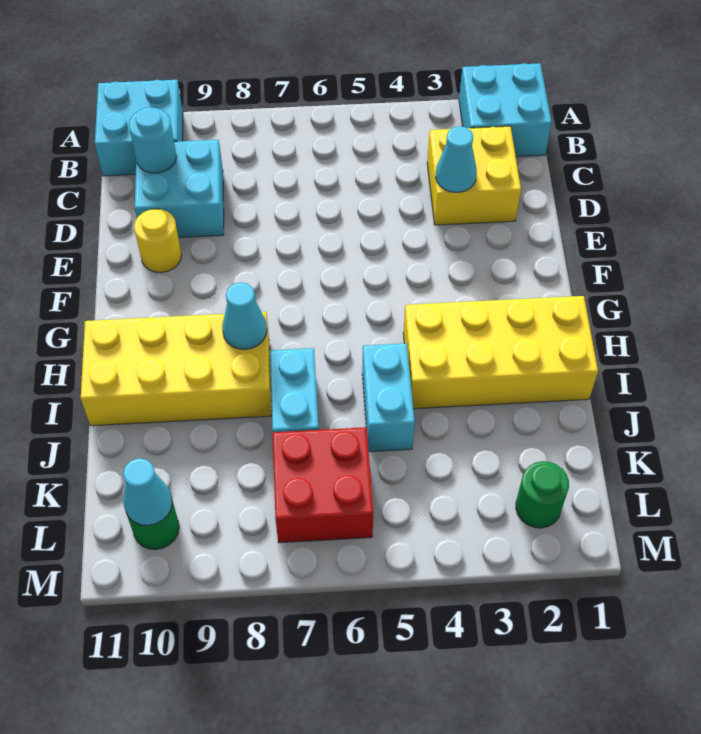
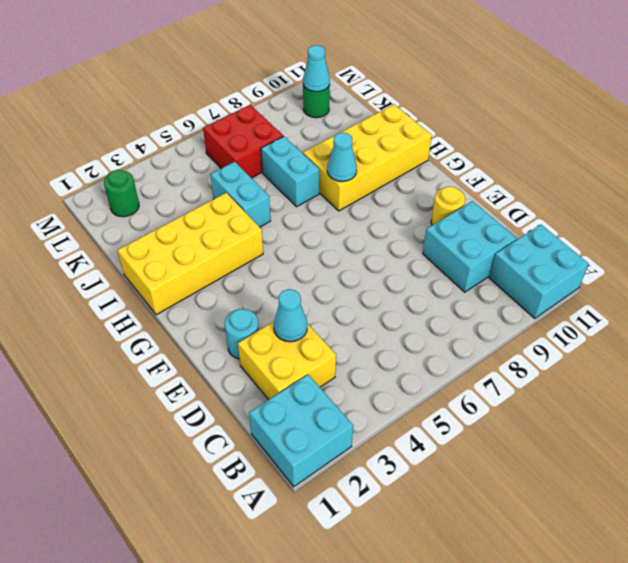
cyan round brick C10 level 2 -> cyan round brick E2 level 1

